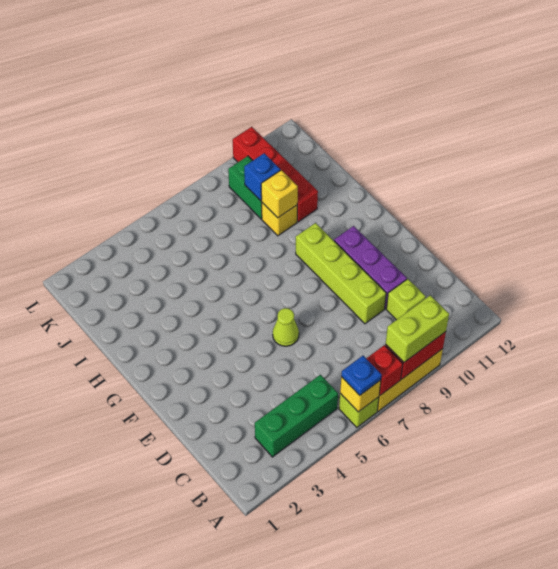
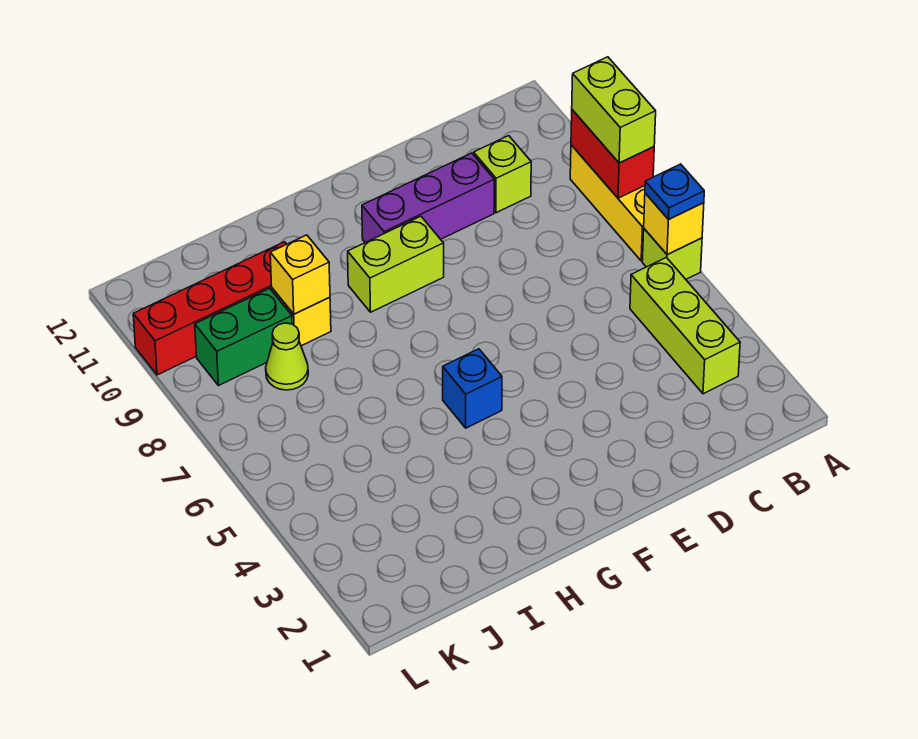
red brick A7 level 2 -> none
green brick B3:B5 level 1 -> lime brick B3:B5 level 1
lime brick D9:G9 level 1 -> lime brick F9:G9 level 1
lime cone E6 level 1 -> lime cone J8 level 1
blue brick J9 level 2 -> blue brick G5 level 1

